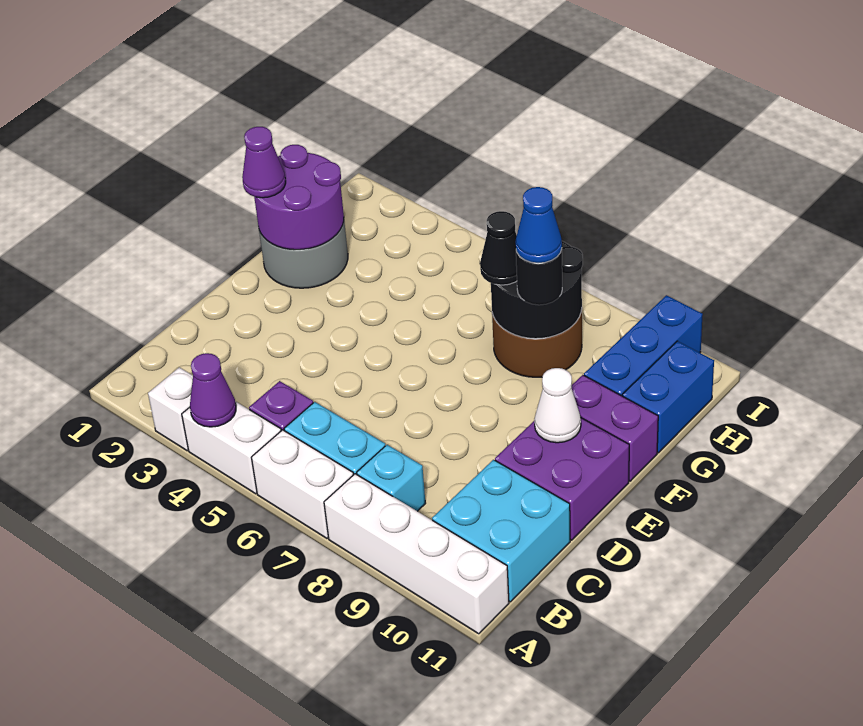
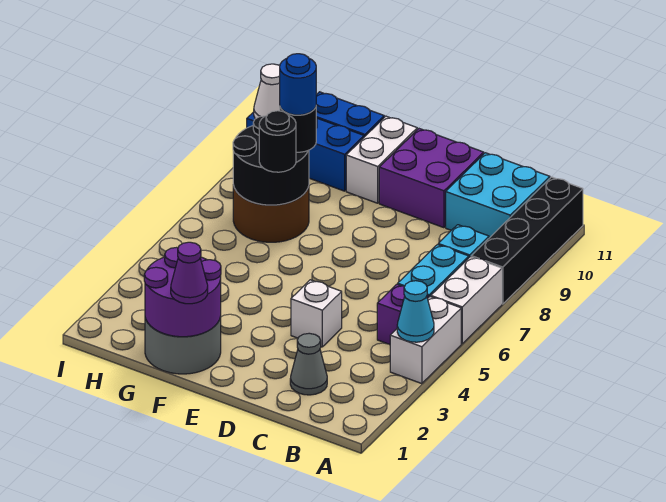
white brick A3 level 1 -> white brick D4 level 1
purple cone A4 level 2 -> cyan cone A4 level 2
white brick A8:A11 level 1 -> black brick A8:A11 level 1
none -> grey cone C2 level 1
white cone E10 level 2 -> white cone I10 level 2
purple brick F10:F11 level 1 -> white brick F10:F11 level 1
black cone G7 level 3 -> black round brick G7 level 3
blue cone G8 level 4 -> blue round brick G8 level 4

